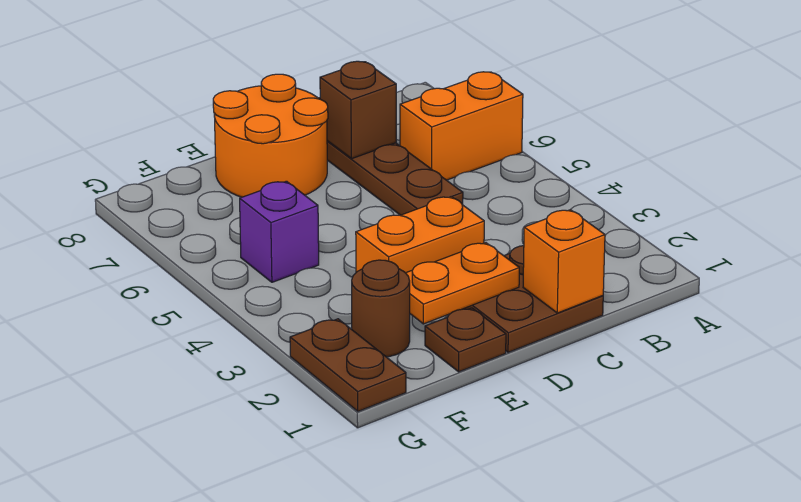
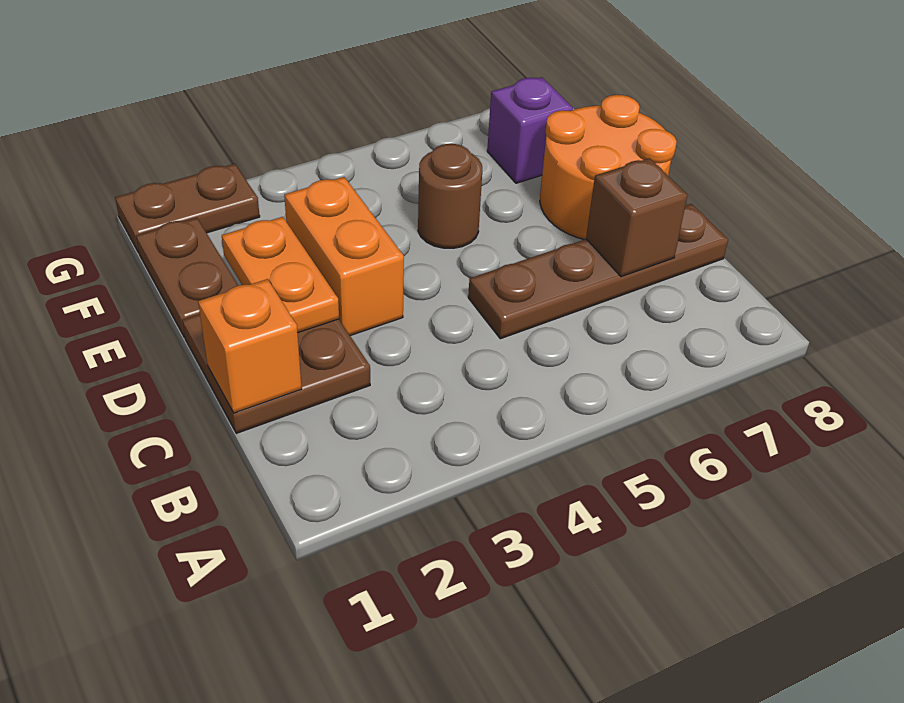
orange brick A6:B6 level 1 -> none
brown plate E1 level 1 -> brown plate E1:F1 level 1
brown round brick F2 level 1 -> brown round brick E5 level 1
purple brick F5 level 1 -> purple brick F7 level 1

